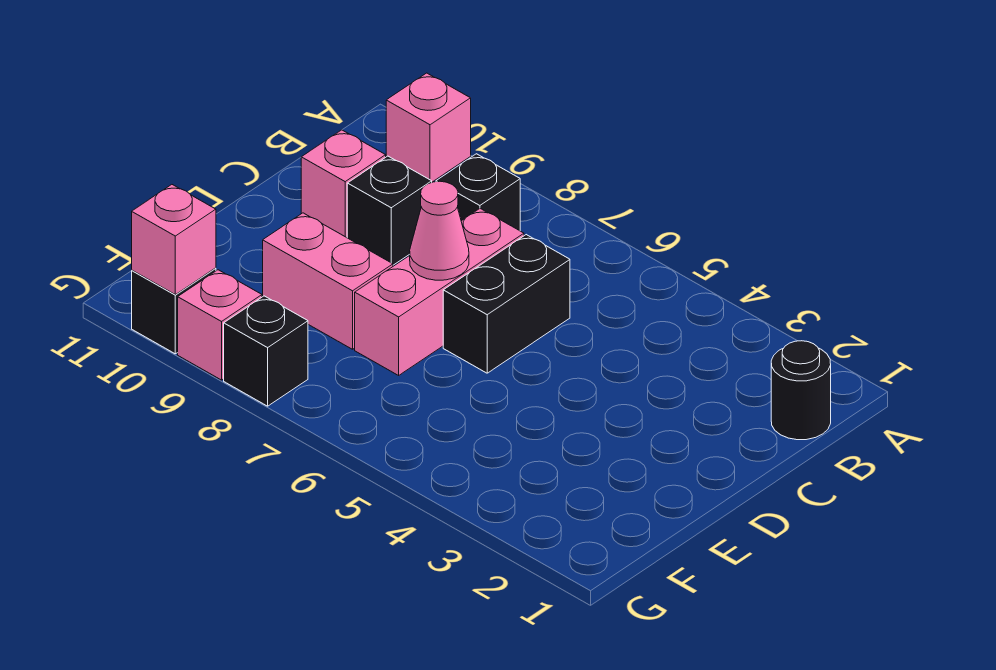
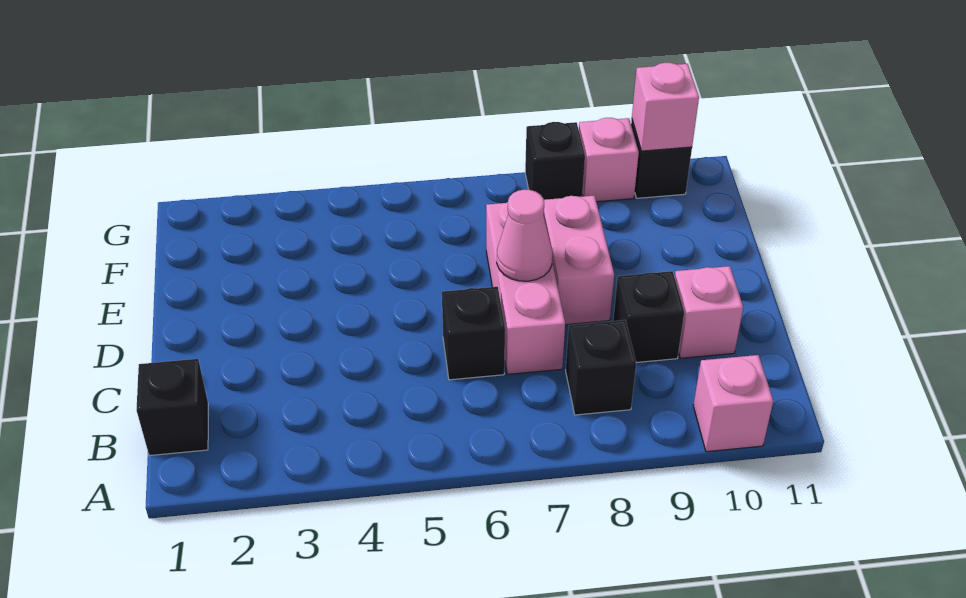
black round brick B1 level 1 -> black brick B1 level 1
black brick C6:D6 level 1 -> black brick C6 level 1
pink brick E8:E9 level 1 -> pink brick D8:E8 level 1

